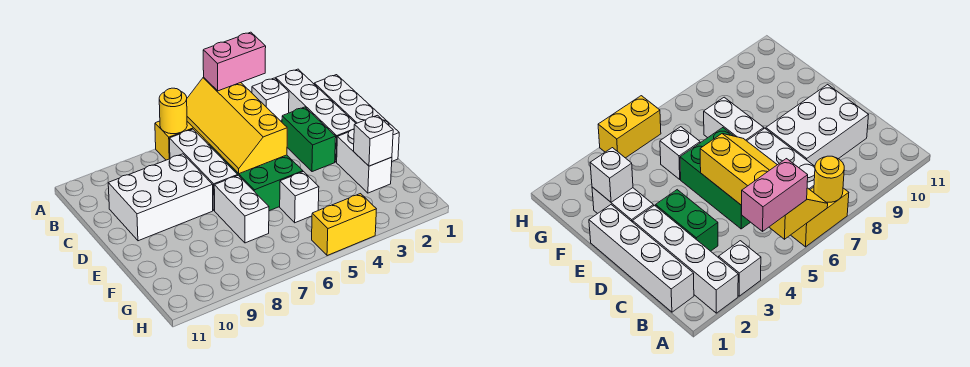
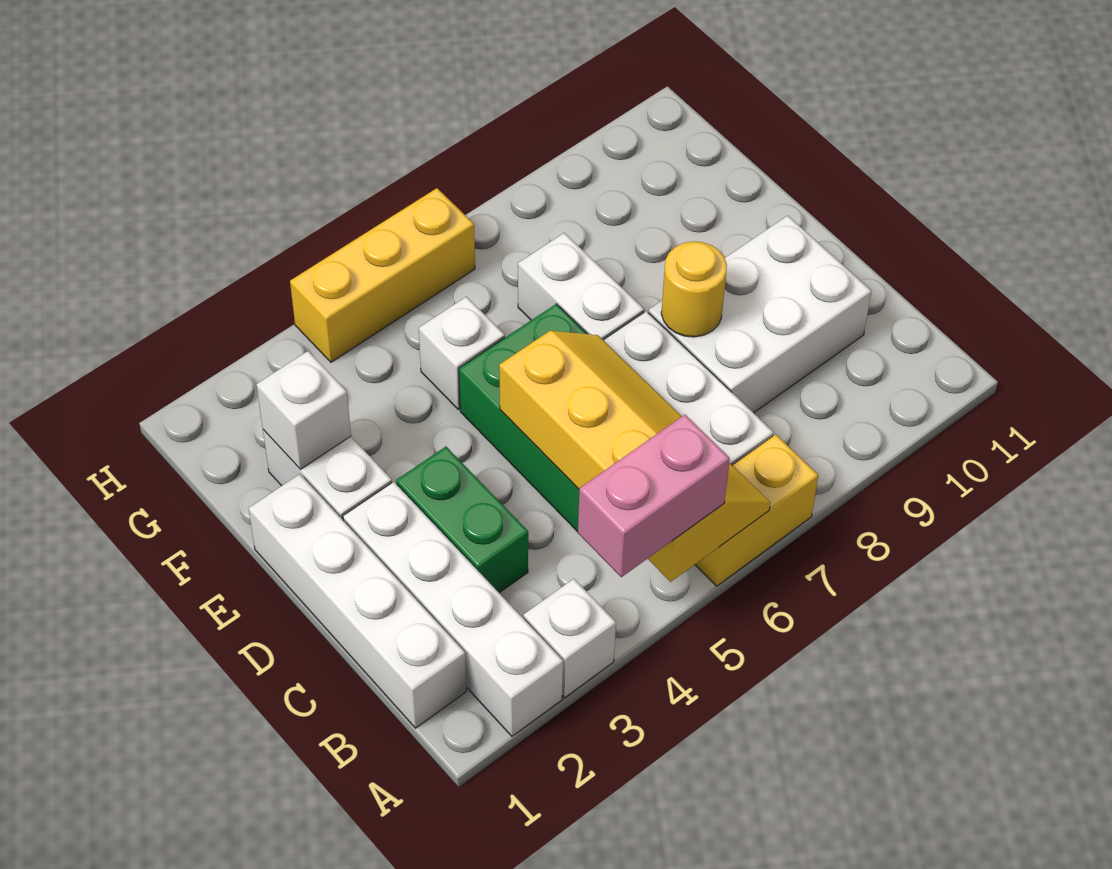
yellow round brick A7 level 2 -> yellow round brick D8 level 2
yellow brick H4:H5 level 1 -> yellow brick H4:H6 level 1

